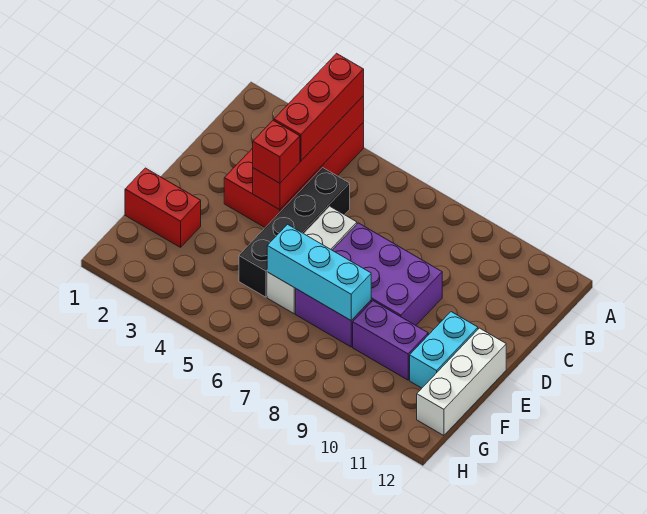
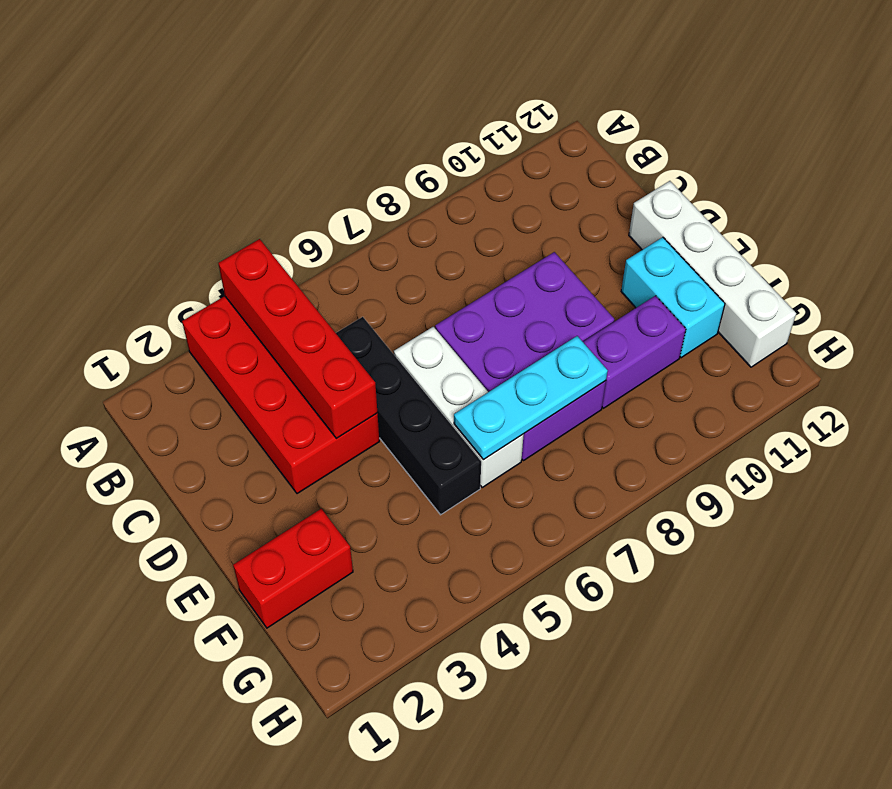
red brick A4:C4 level 3 -> none
red brick D4 level 3 -> none
white brick E12:G12 level 1 -> white brick D12:G12 level 1
cyan brick F6:F8 level 2 -> cyan plate F6:F8 level 2

